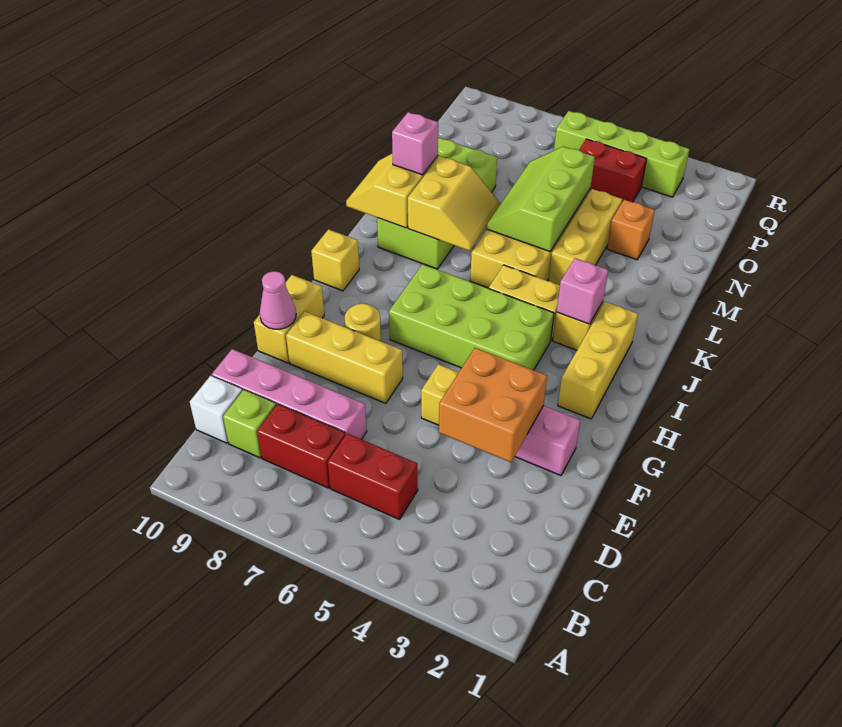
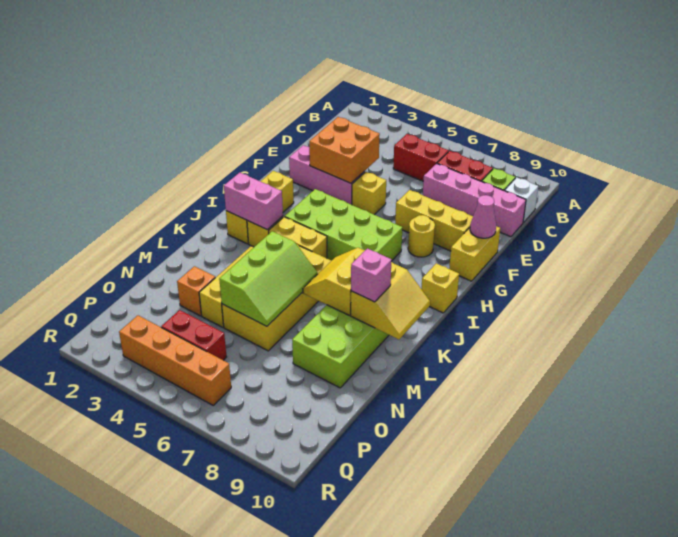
pink brick J3 level 2 -> pink brick J2:J3 level 2
lime brick Q3:Q6 level 1 -> orange brick Q3:Q6 level 1

